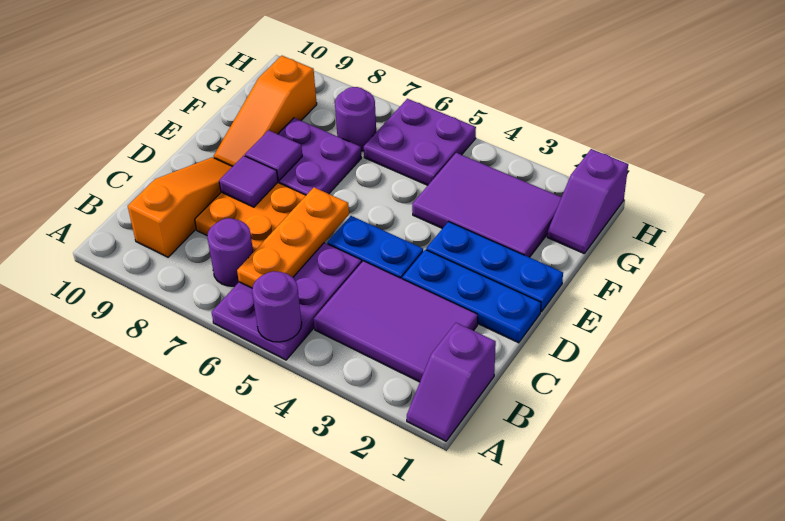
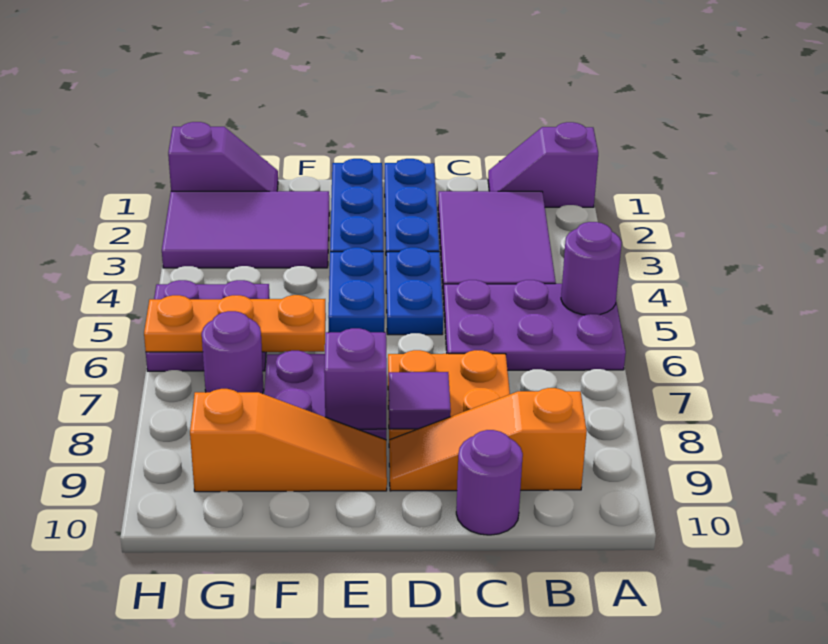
purple slope A1:B1 level 1 top B -> purple slope A1:B1 level 1 top A
orange plate B6:D6 level 2 -> orange plate F6:H6 level 2
purple round brick B7 level 1 -> purple round brick C10 level 1
none -> blue plate E4:E5 level 1
purple tile E8 level 2 -> purple brick E8 level 2
purple tile F2:G4 level 1 -> purple tile F2:H3 level 1

